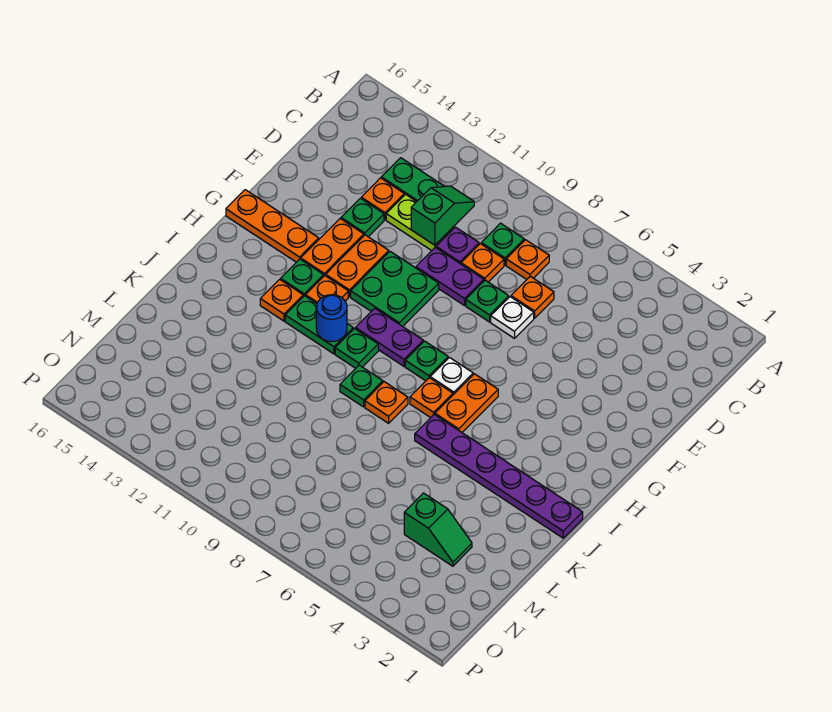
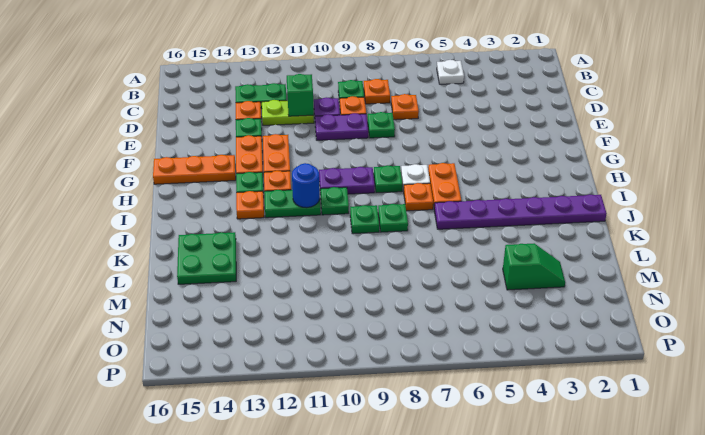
white plate E7 level 1 -> white plate B5 level 1
green plate F10:G11 level 1 -> green plate K14:L15 level 1
orange plate J8 level 1 -> green plate J8 level 1

